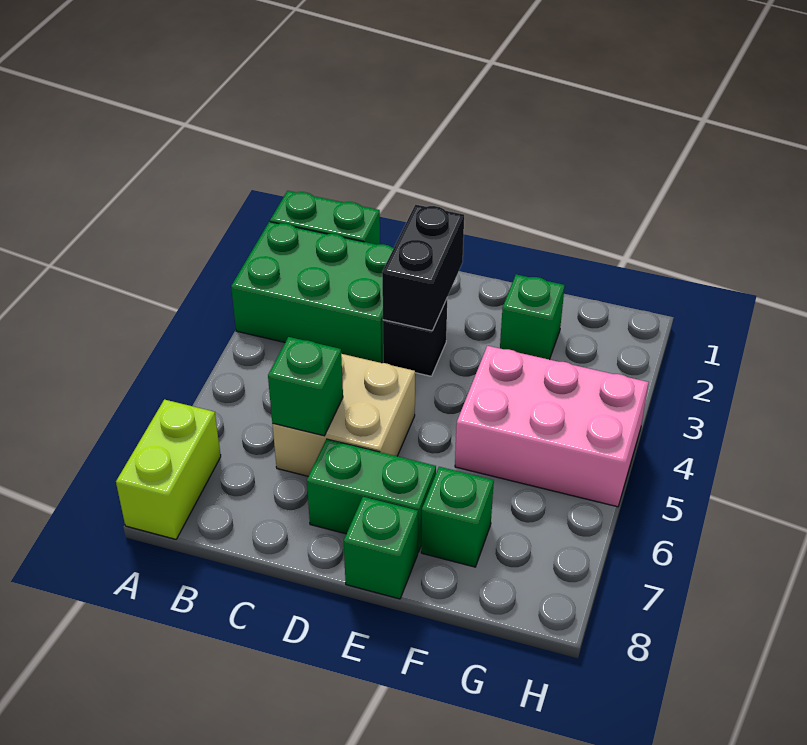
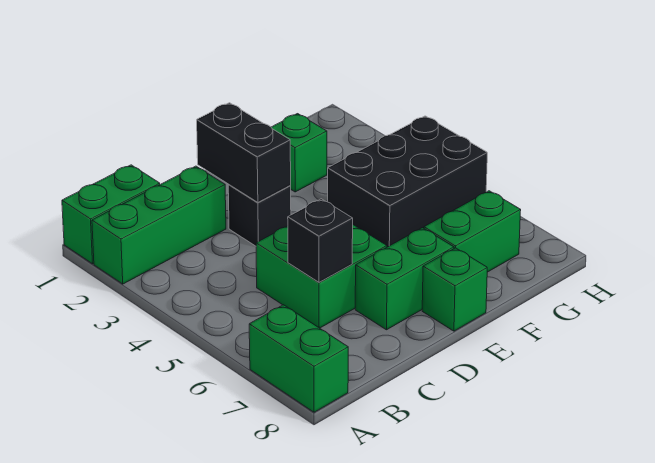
green brick A2:C3 level 1 -> green brick A2:C2 level 1
lime brick A7:A8 level 1 -> green brick A7:A8 level 1
tan brick C5:D6 level 1 -> green brick C5:D6 level 1
green brick C6 level 2 -> black brick C6 level 2
pink brick F4:H5 level 1 -> black brick F4:H5 level 1
green brick F7 level 1 -> green brick F7:G7 level 1

